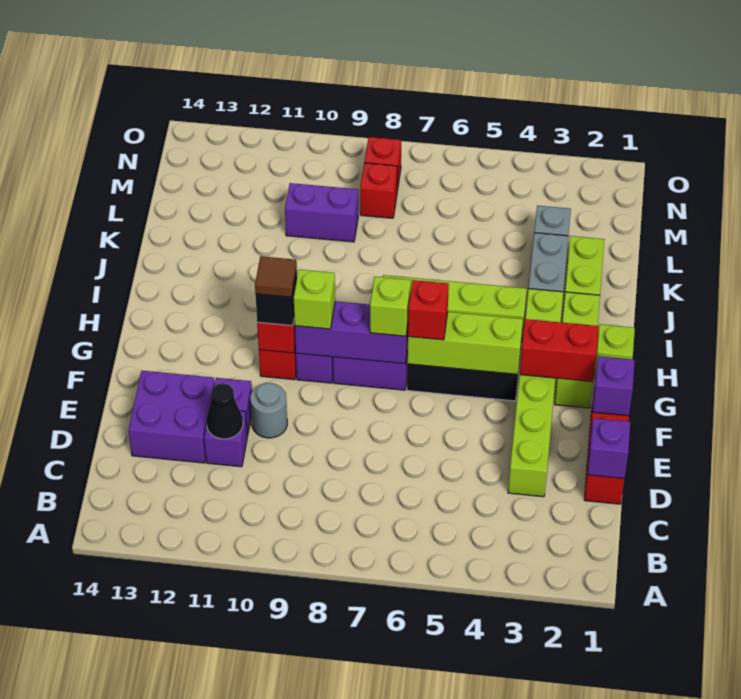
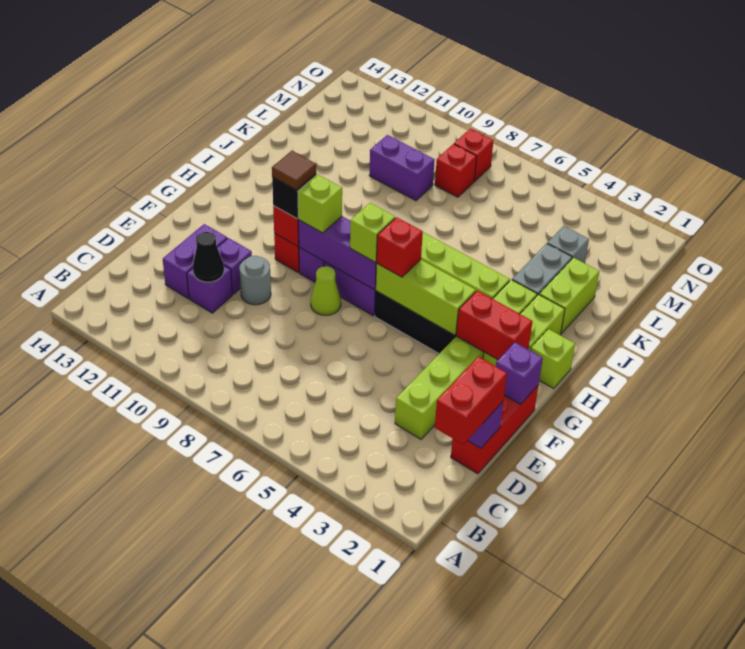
none -> red brick C1:D1 level 3
purple brick D12:E13 level 1 -> purple brick D12:E12 level 1
none -> lime cone F8 level 1

